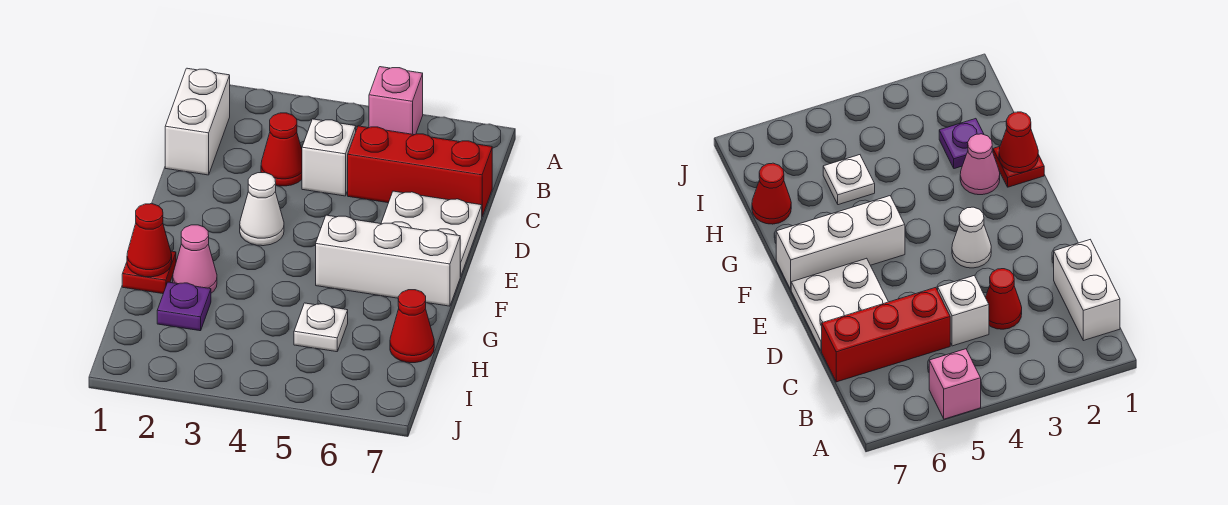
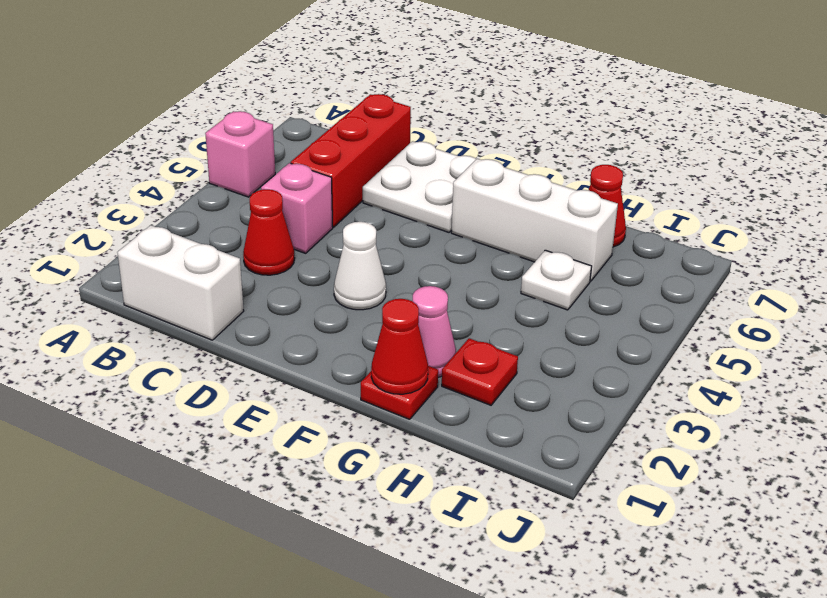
white brick C4 level 1 -> pink brick C4 level 1
white brick F5:F7 level 1 -> white brick F6:H6 level 1
purple plate H2 level 1 -> red plate H2 level 1

